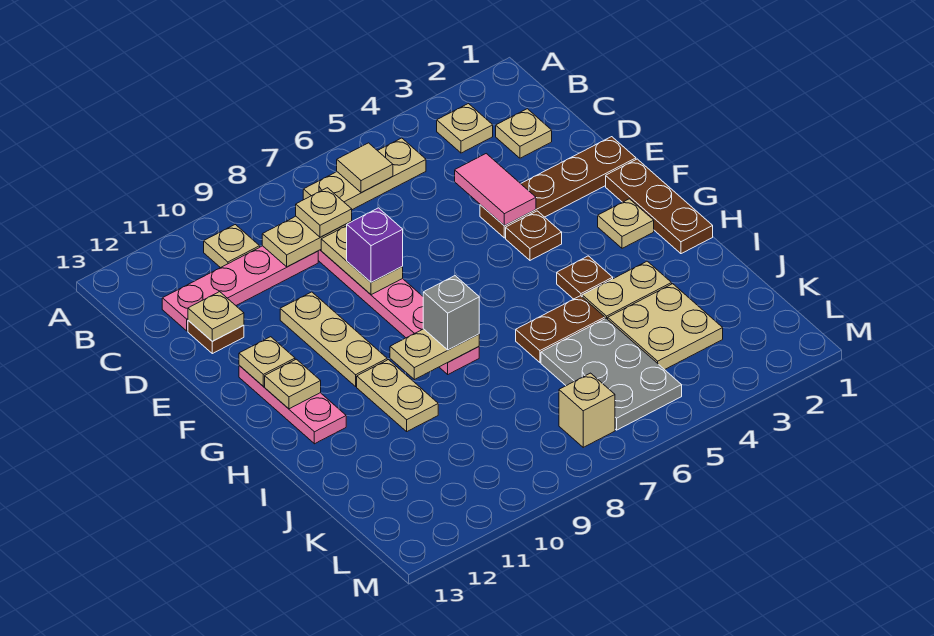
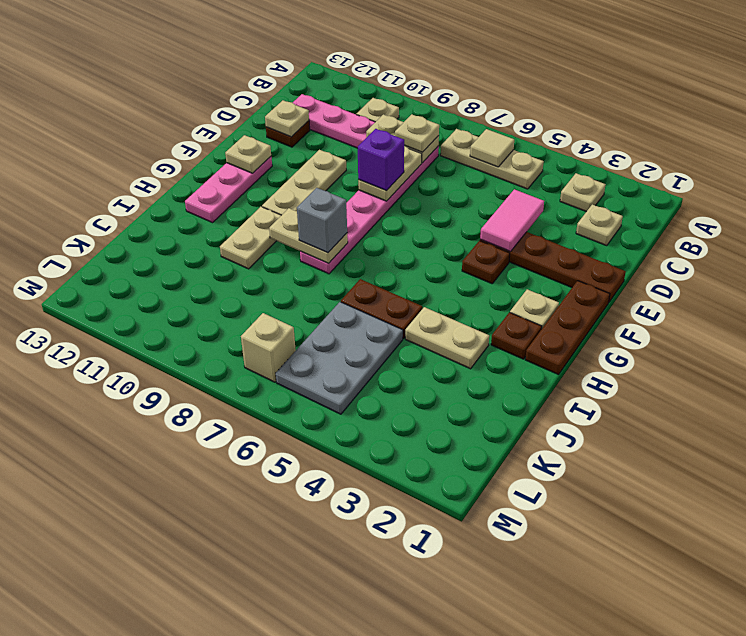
tan plate G12 level 2 -> none
brown plate H4 level 1 -> brown plate H2 level 1
tan plate J3:K4 level 1 -> none

